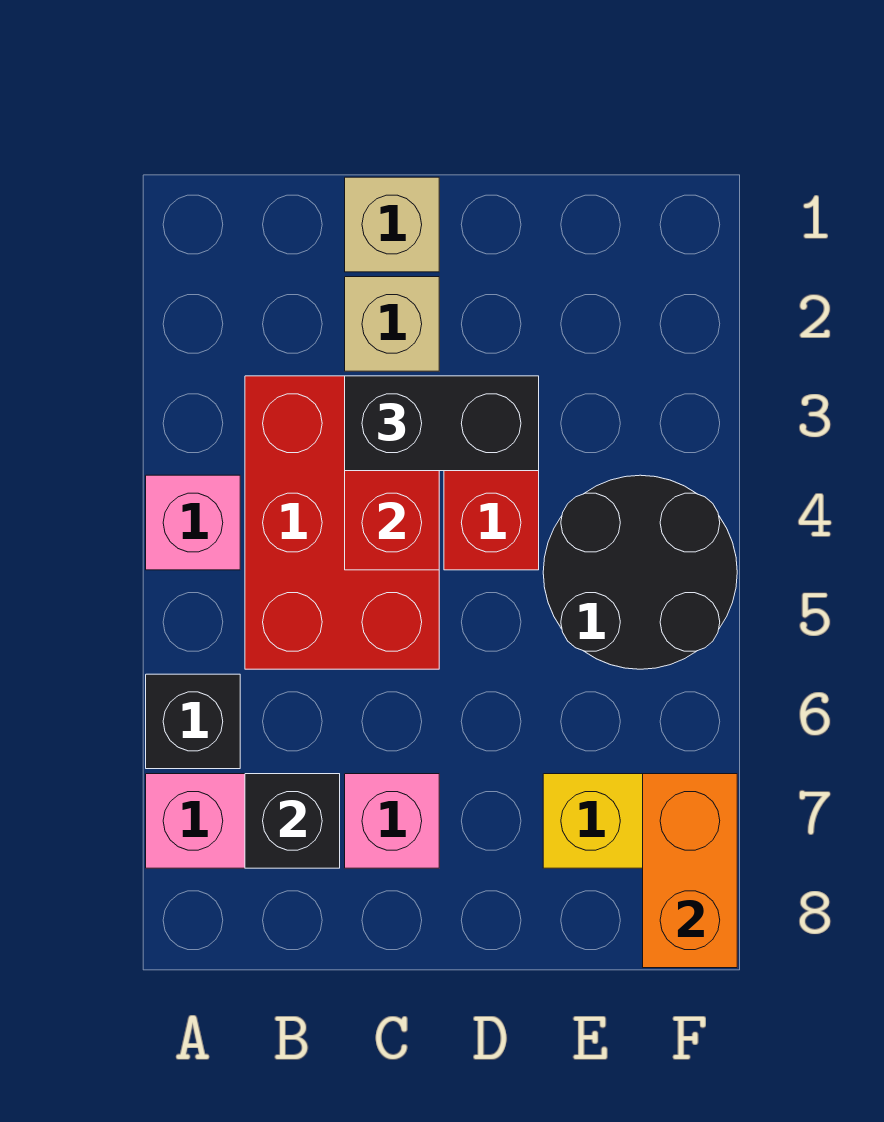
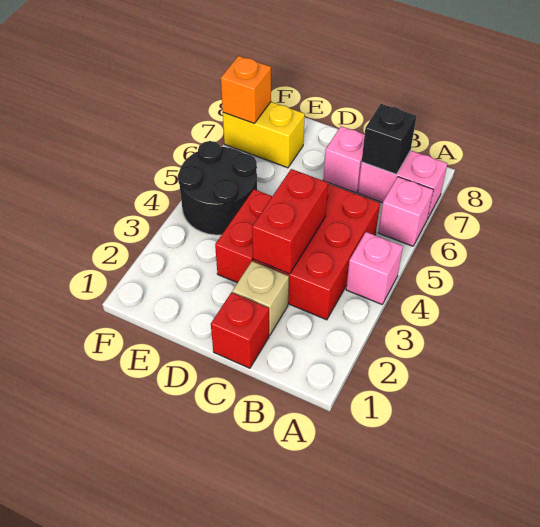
black brick A6 level 1 -> pink brick A6 level 1
tan brick C1 level 1 -> red brick C1 level 1
black brick C3:D3 level 3 -> none
orange brick F7:F8 level 2 -> orange brick F7 level 2

